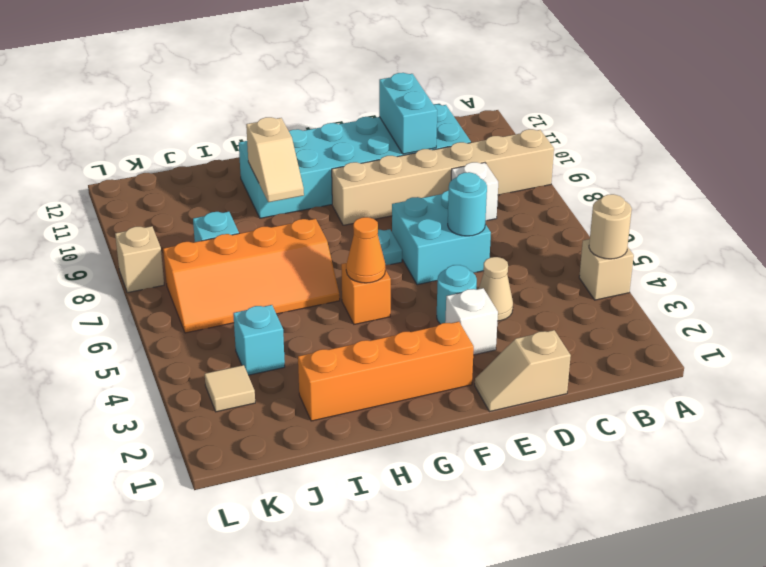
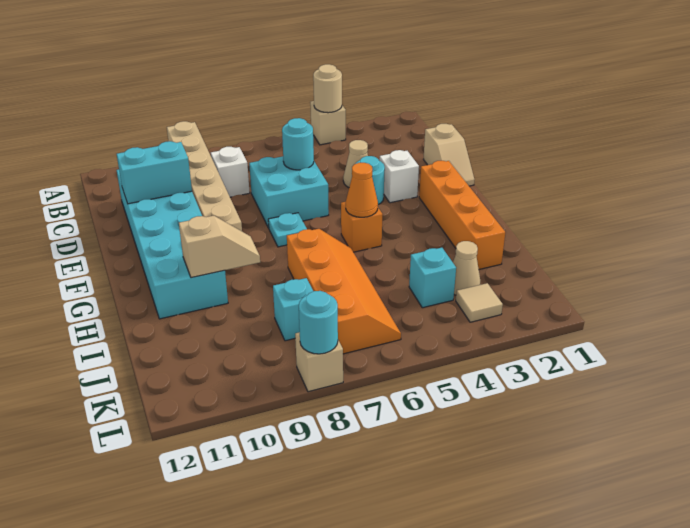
none -> tan cone J3 level 1
none -> cyan round brick L8 level 2

